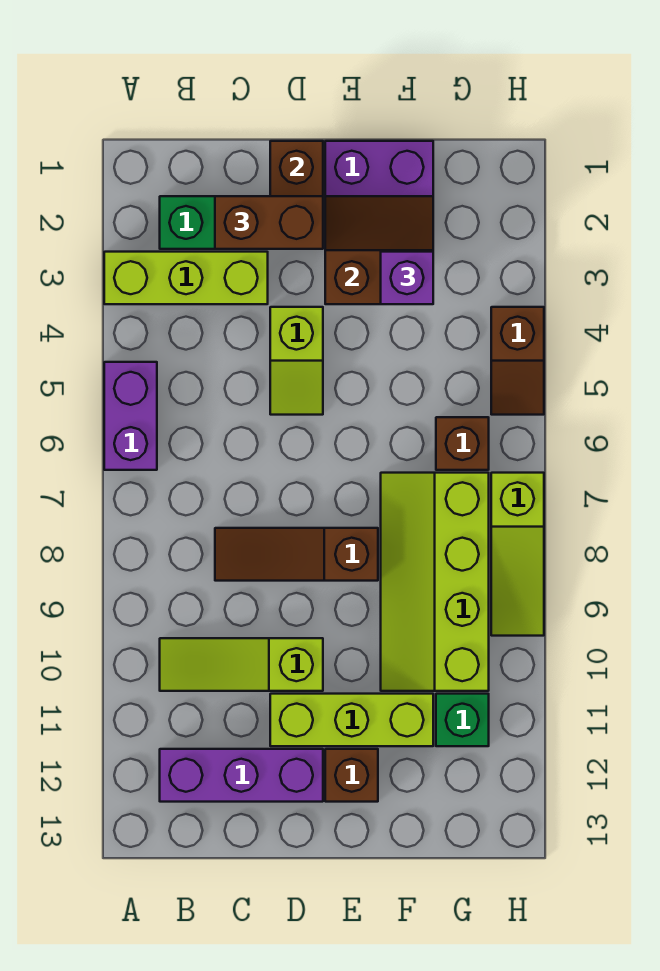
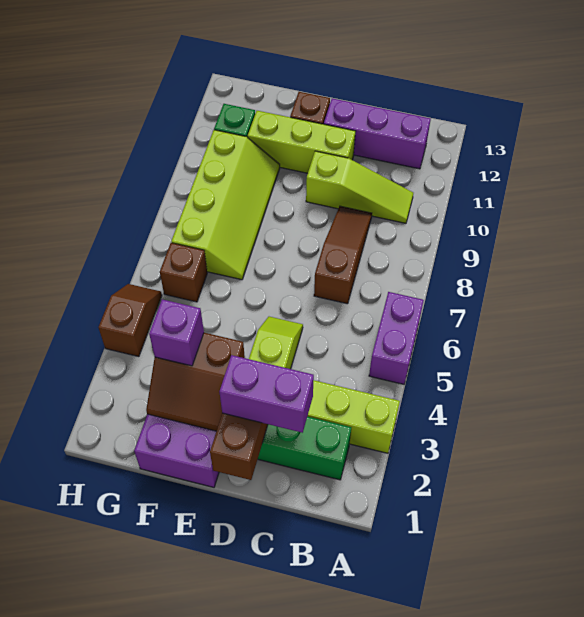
brown brick C2:D2 level 3 -> purple brick C2:D2 level 3
brown slope C8:E8 level 1 top E -> brown slope C7:C9 level 1 top 7
lime slope H7:H9 level 1 top 7 -> none

